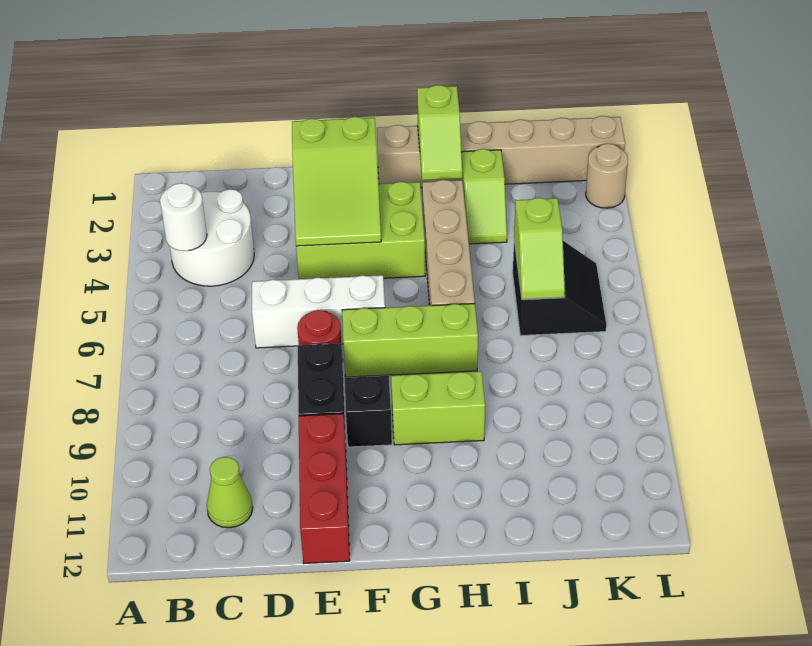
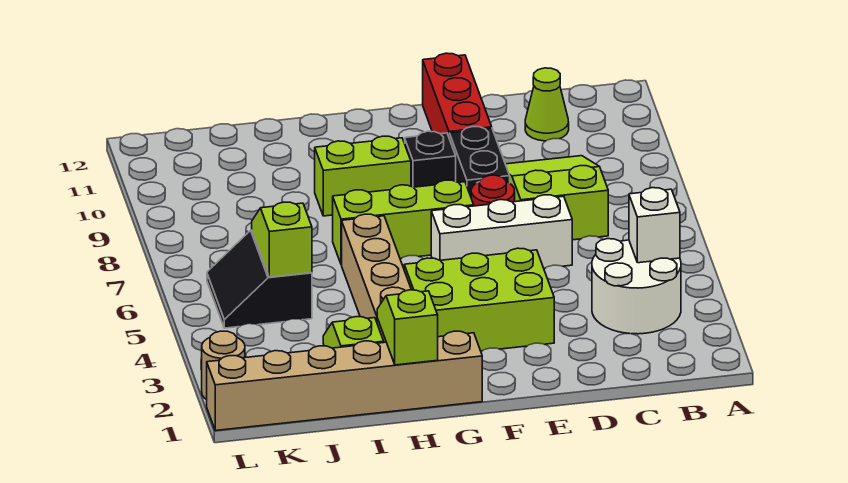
white round brick B4 level 2 -> white brick B4 level 2
lime slope E2:F4 level 2 top 2 -> lime slope C7:D9 level 1 top 7

